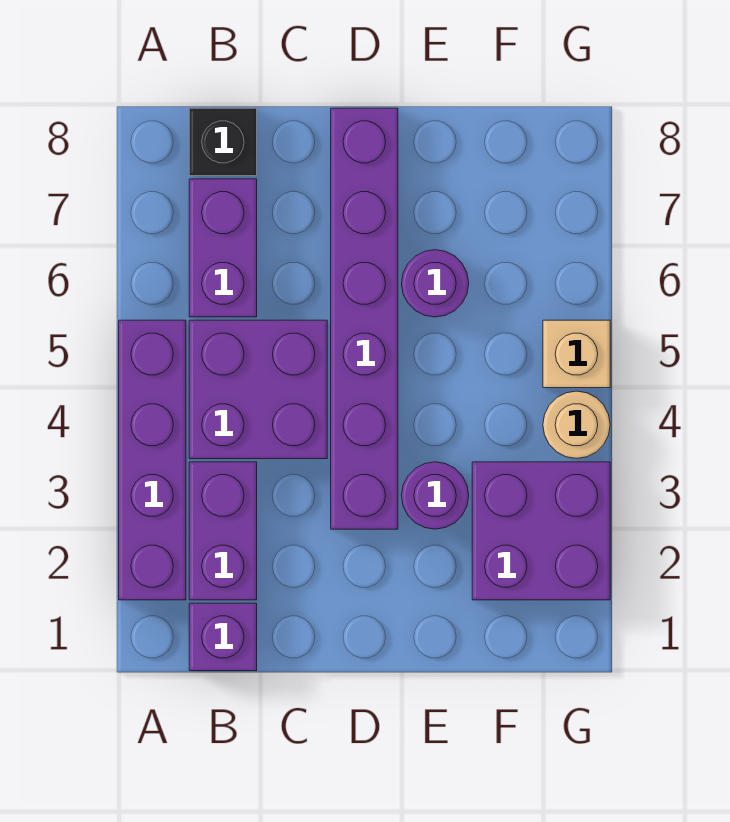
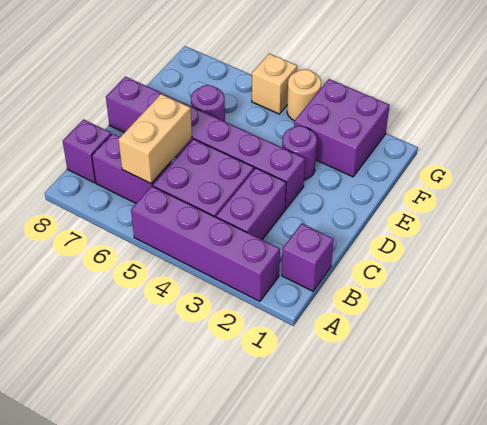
purple brick B2:B3 level 1 -> purple brick B3:C3 level 1
none -> tan brick B6:C6 level 2
black brick B8 level 1 -> purple brick B8 level 1

